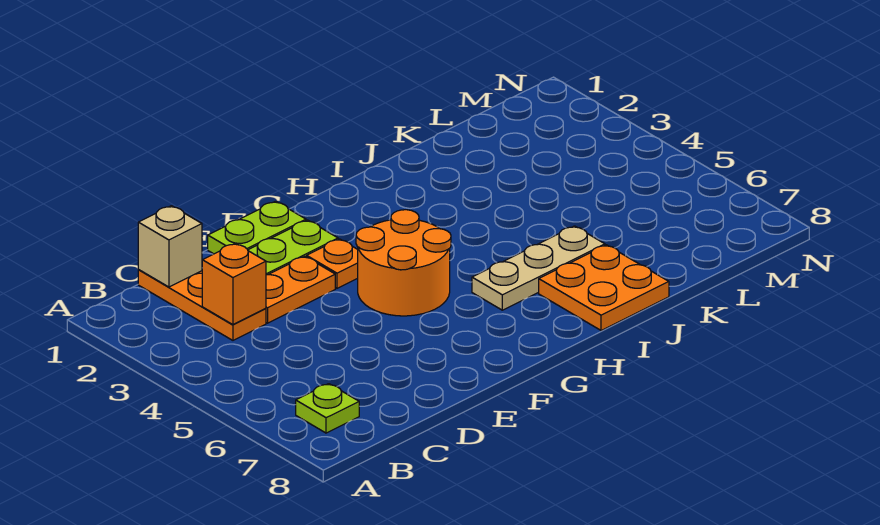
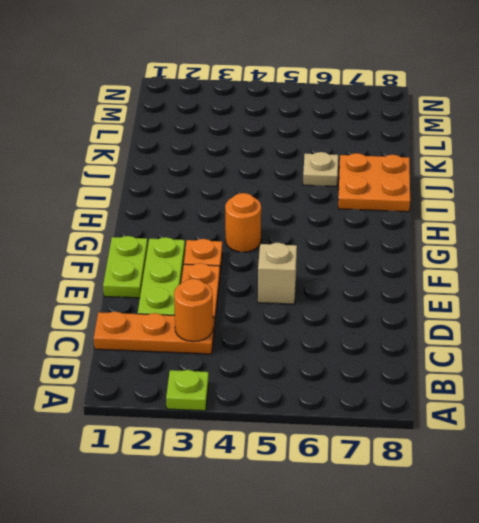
lime plate B7 level 1 -> lime plate A3 level 1
tan brick C1 level 2 -> tan brick E5 level 1
orange brick C3 level 2 -> orange round brick C3 level 2
orange round brick F4:G5 level 1 -> orange round brick G4 level 1
tan plate H6:J6 level 1 -> tan plate J6 level 1

